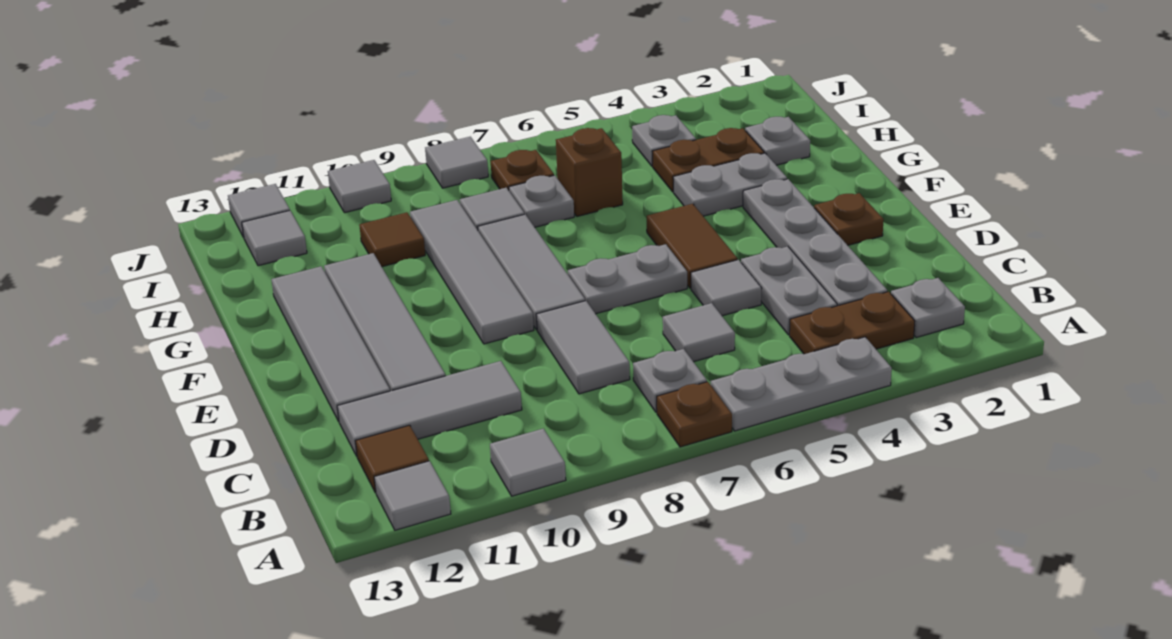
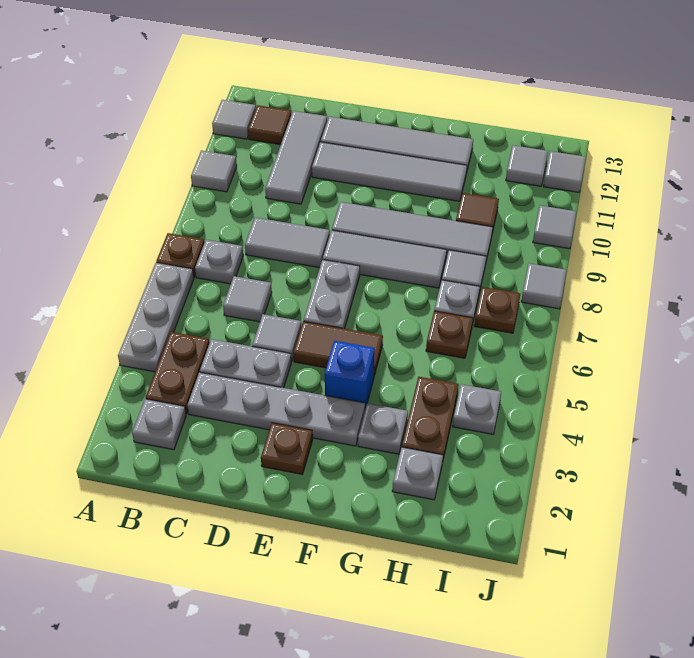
none -> blue brick F4 level 1
grey plate G3:G4 level 1 -> grey plate G3 level 1
brown brick H6 level 1 -> brown plate H6 level 1

